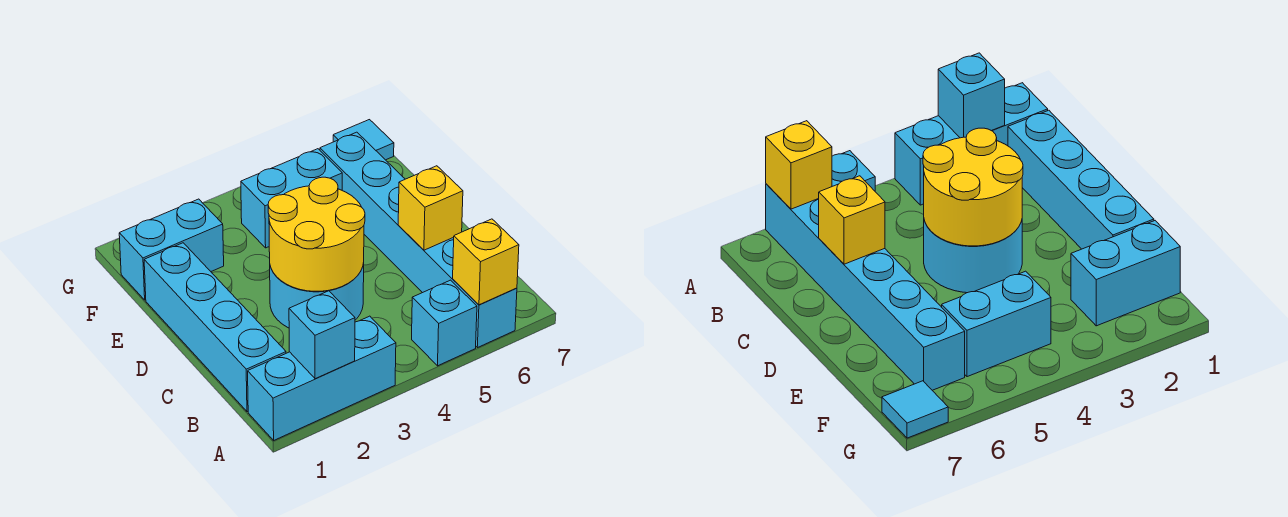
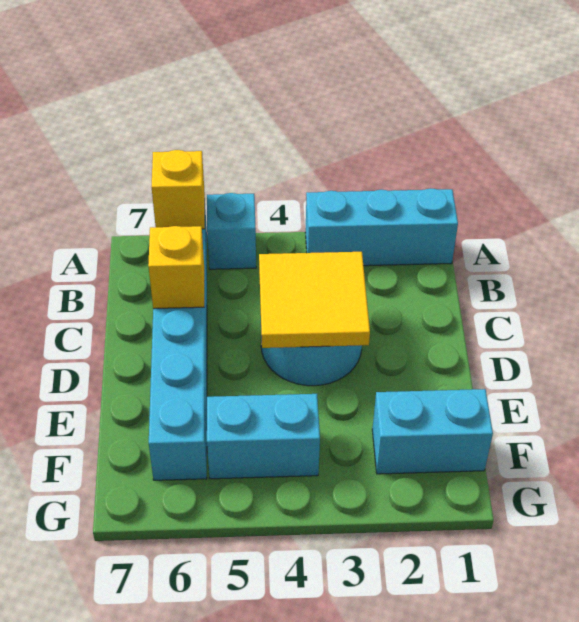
cyan brick A2 level 2 -> none
cyan brick B1:E1 level 1 -> none
yellow round brick C3:D4 level 2 -> yellow tile C3:D4 level 2
cyan tile G7 level 1 -> none

